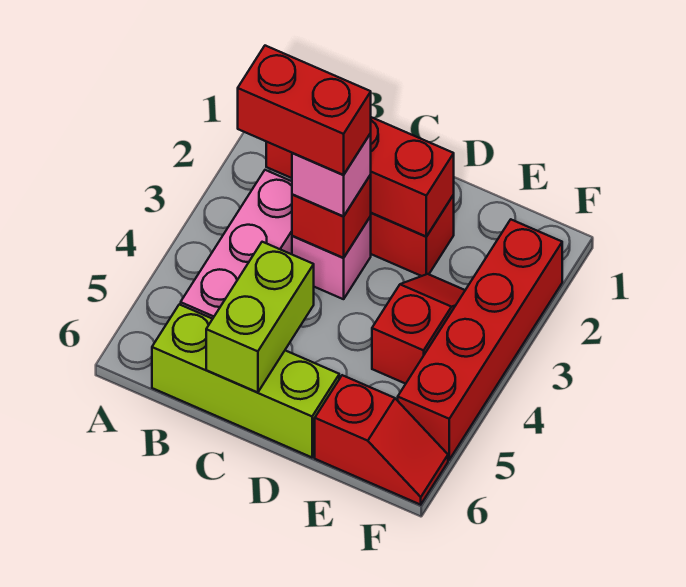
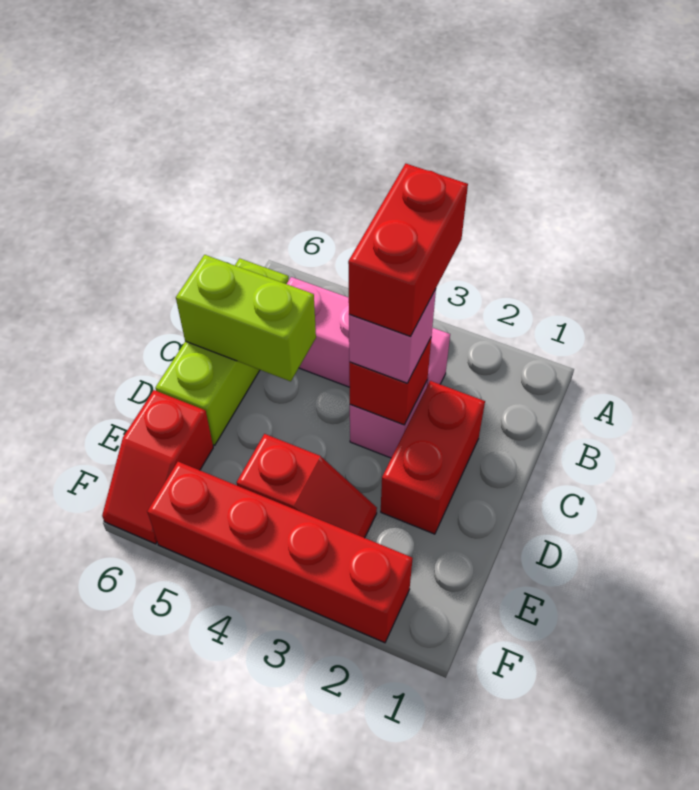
red brick B2:D2 level 2 -> none

